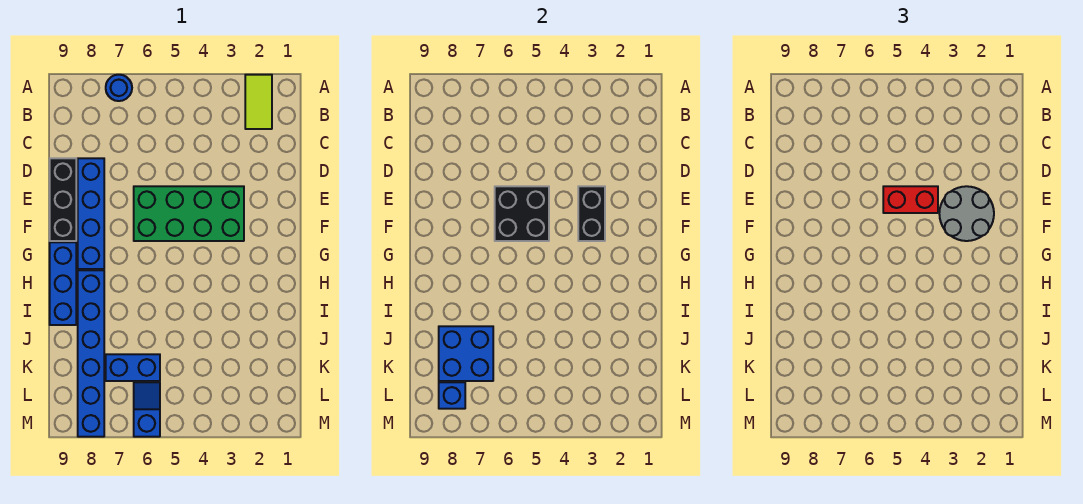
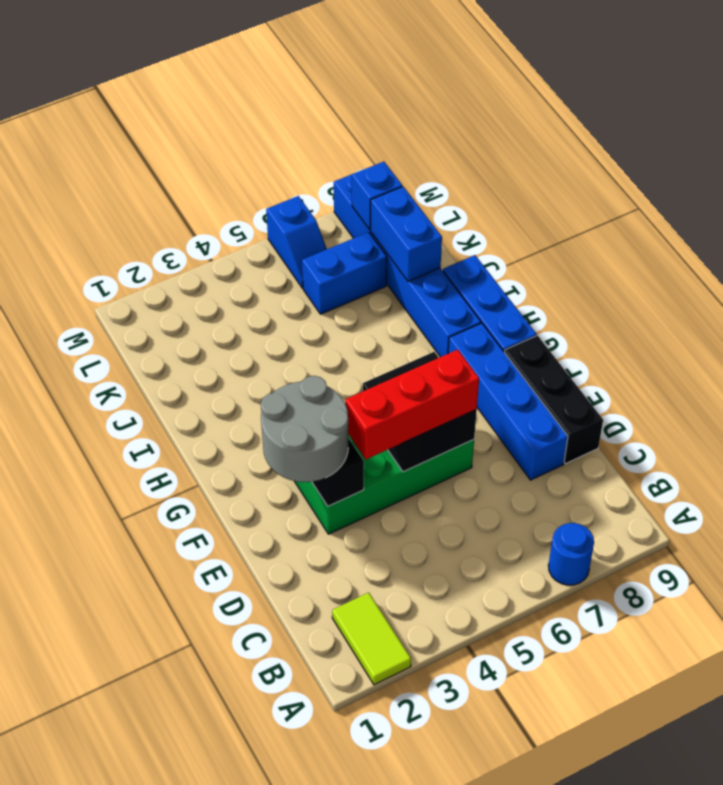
red brick E4:E5 level 3 -> red brick E4:E6 level 3
blue brick J7:K8 level 2 -> blue brick J8:K8 level 2

